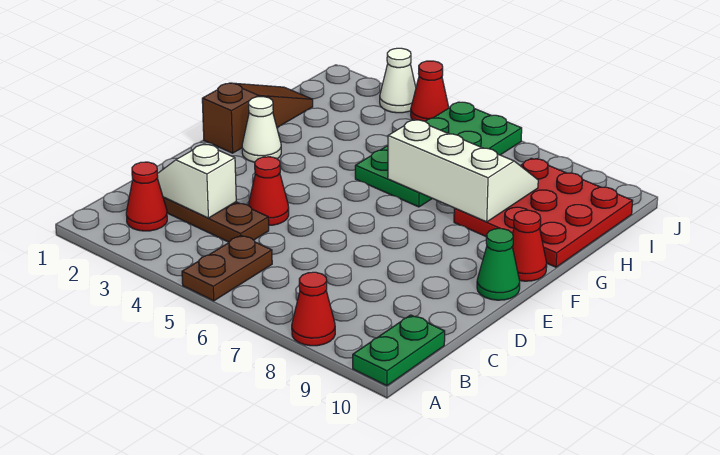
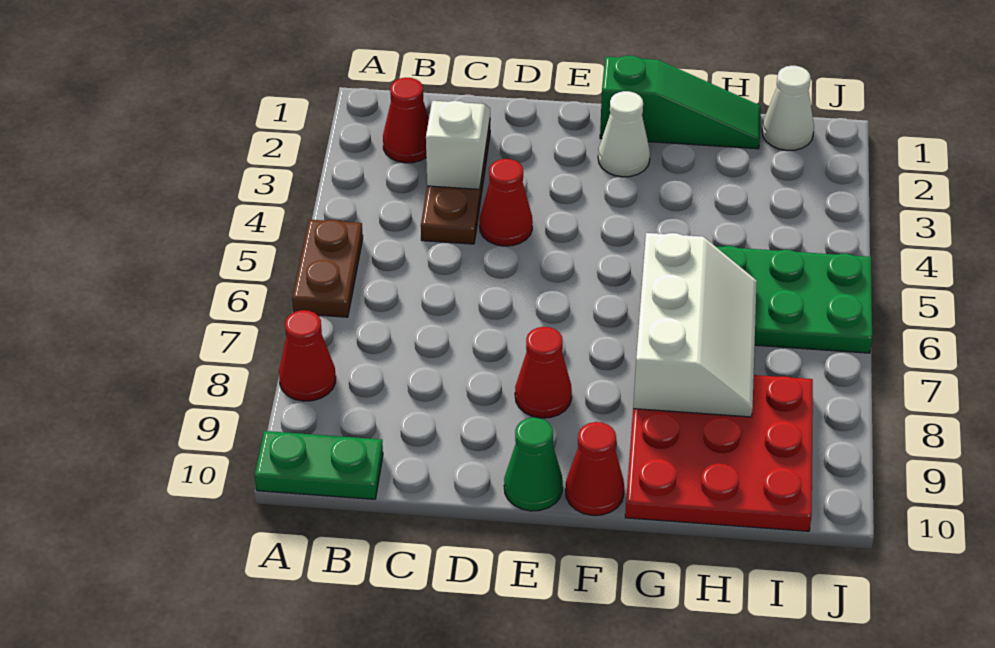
brown plate A5:B5 level 1 -> brown plate A5:A6 level 1
brown slope F1:H1 level 1 top F -> green slope F1:H1 level 1 top F
white cone J3 level 1 -> white cone I1 level 1
red cone J4 level 1 -> red cone E8 level 1

